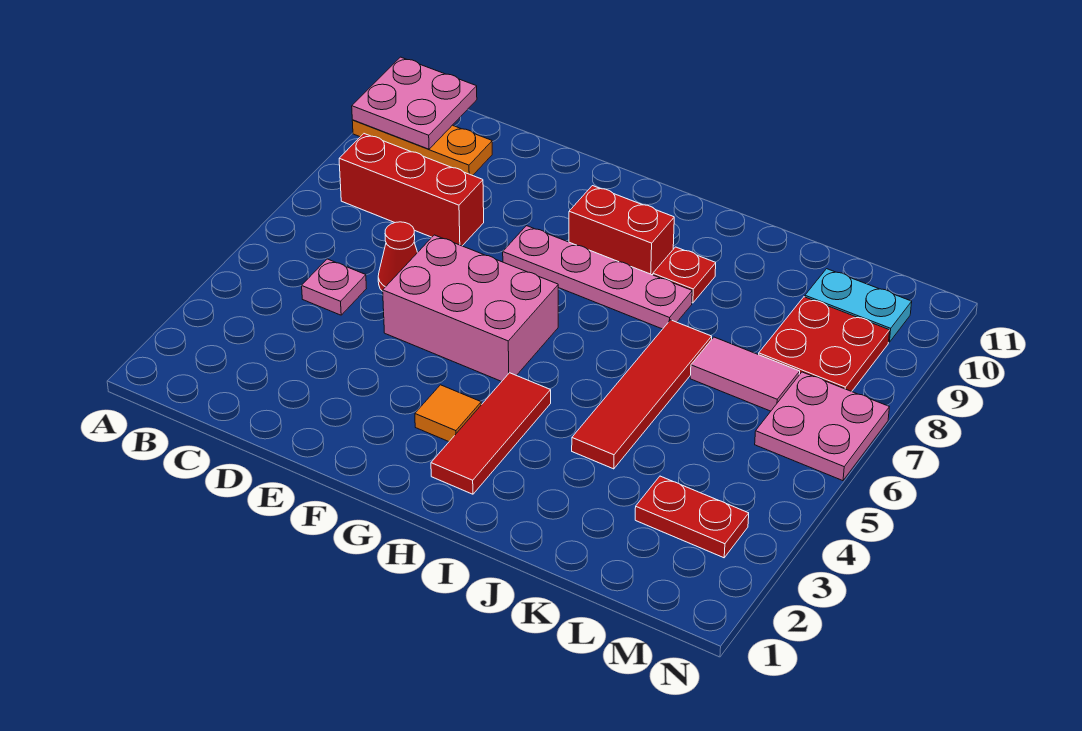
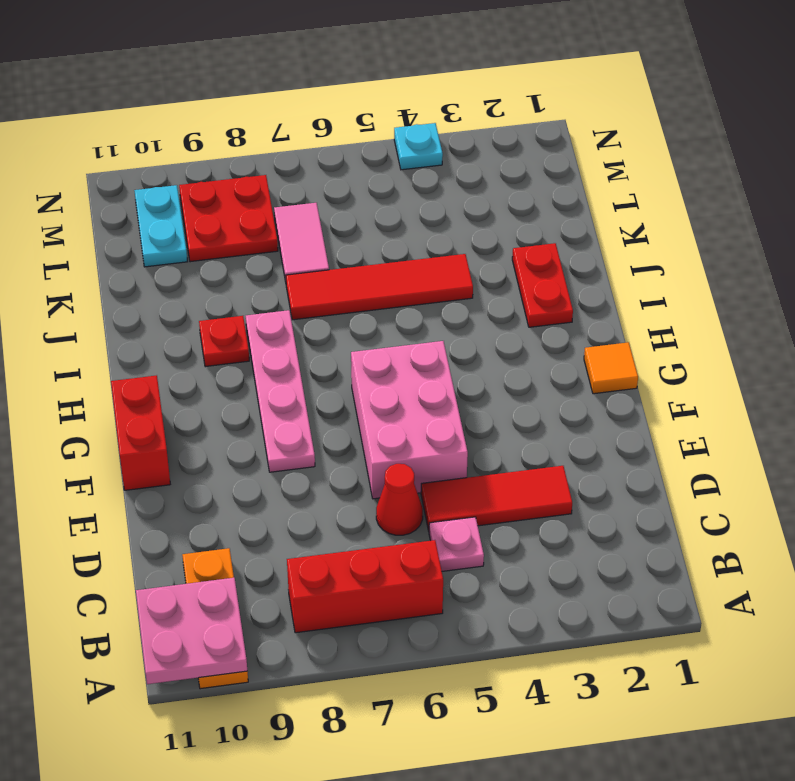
red brick B8:D8 level 1 -> red brick B6:B8 level 1
orange tile G3 level 1 -> orange tile G1 level 1
red brick G9:H9 level 1 -> red brick F11:G11 level 1
red tile H2:H4 level 1 -> red tile D3:D5 level 1
red plate L3:M3 level 1 -> red plate I2:J2 level 1
pink plate M6:N7 level 1 -> none
none -> cyan plate N4 level 1

